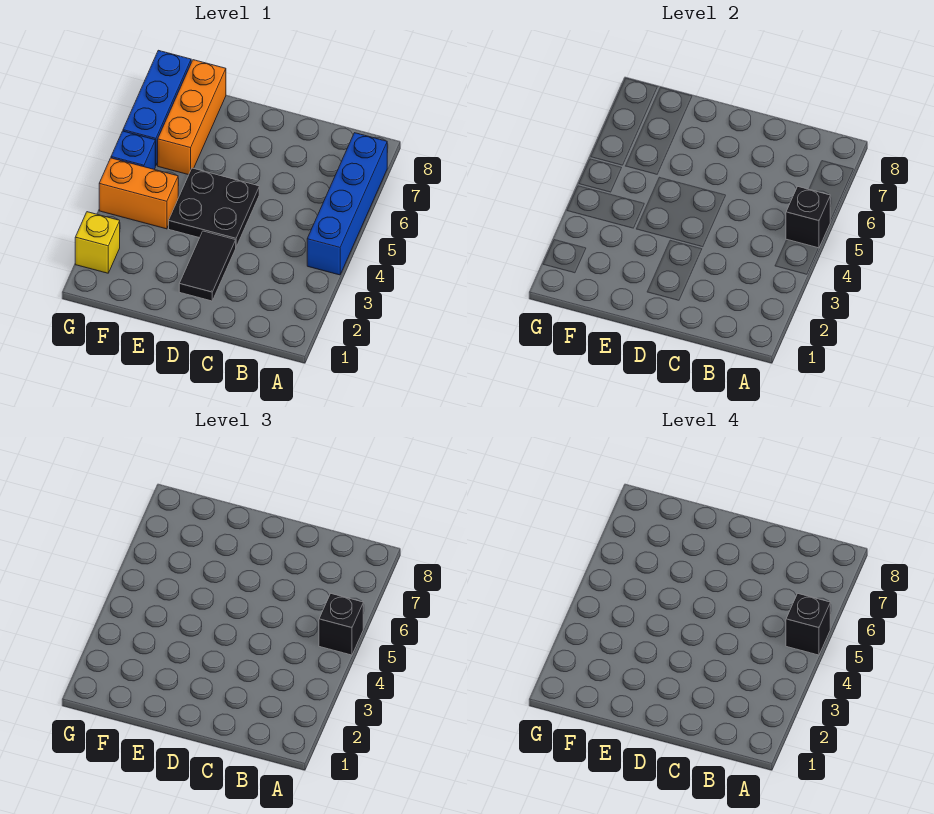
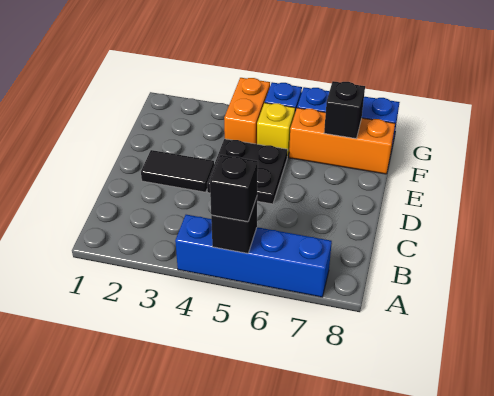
black brick A5 level 4 -> black brick F7 level 2
yellow brick G2 level 1 -> yellow brick F5 level 1

